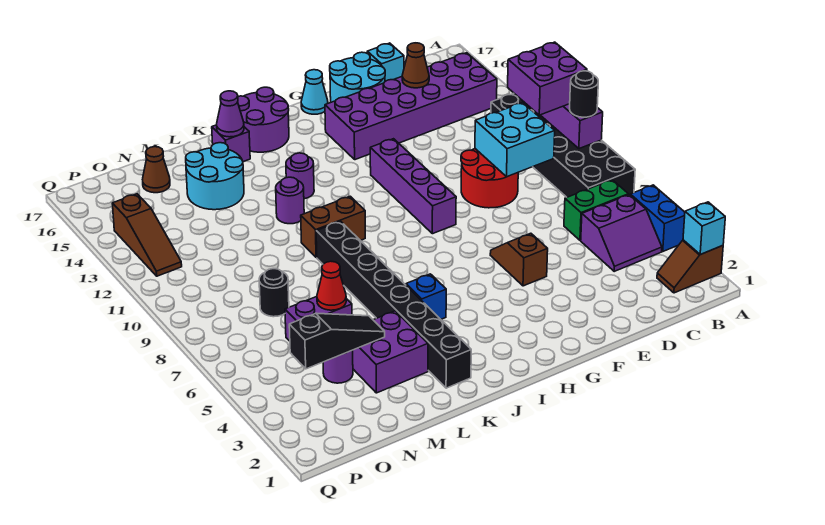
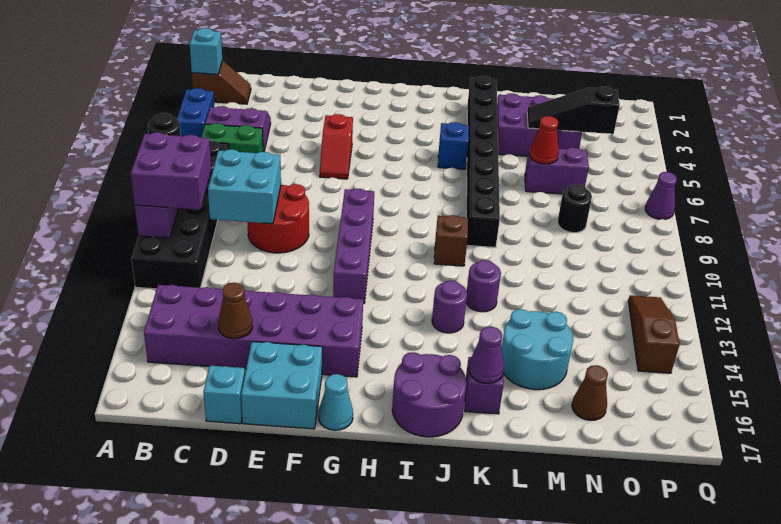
cyan round brick E16:F17 level 1 -> cyan brick E16:F17 level 1
brown slope F5:F6 level 1 top 5 -> red slope F5:F6 level 1 top 5
brown brick J10:K10 level 1 -> brown brick J10 level 1
none -> purple cone Q7 level 1

